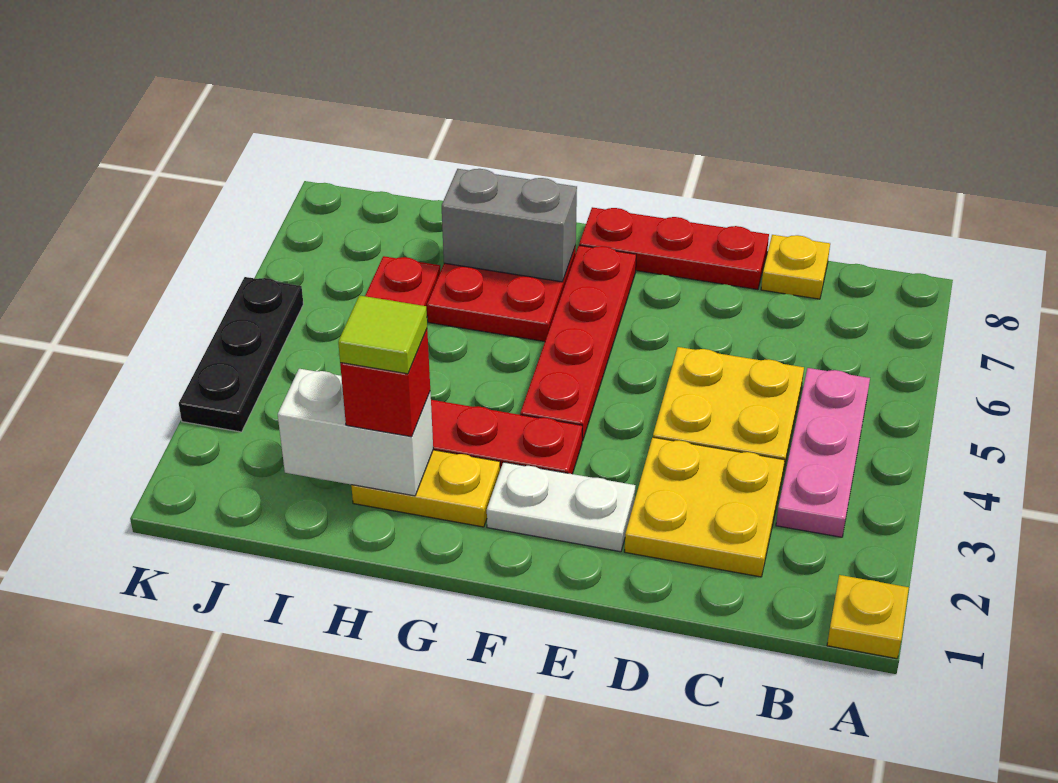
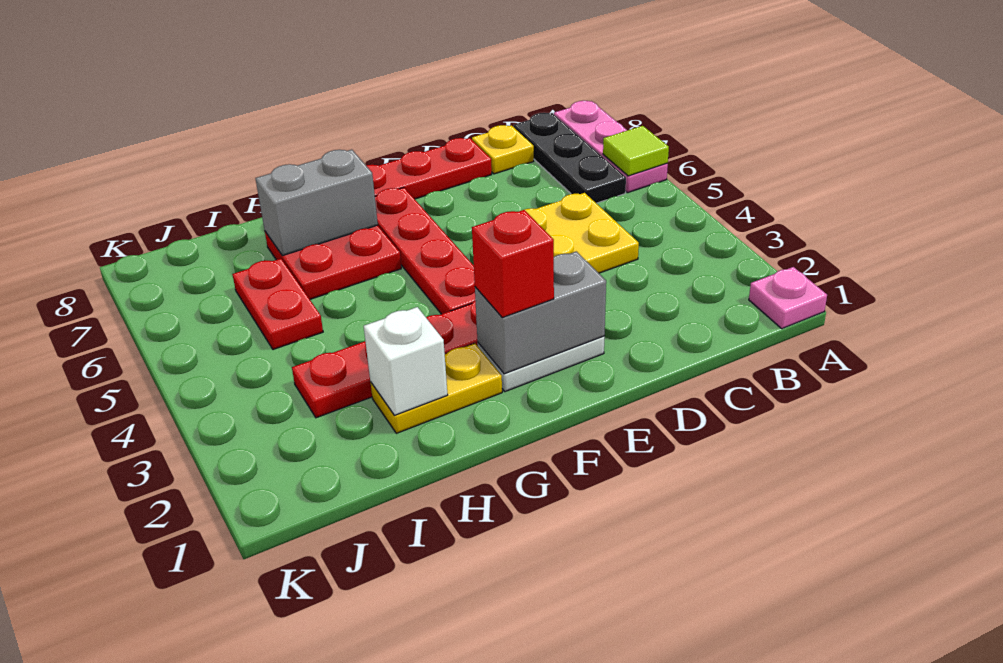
yellow plate A1 level 1 -> pink plate A1 level 1
pink plate B3:B5 level 1 -> pink plate A6:A8 level 1
yellow plate C2:D3 level 1 -> none
none -> grey brick E2:F2 level 2
white brick H2:I2 level 2 -> white brick H2 level 2
red brick H2 level 3 -> red brick F2 level 3
lime tile H2 level 4 -> lime tile A6 level 2
black plate K3:K5 level 1 -> black plate B6:B8 level 1

